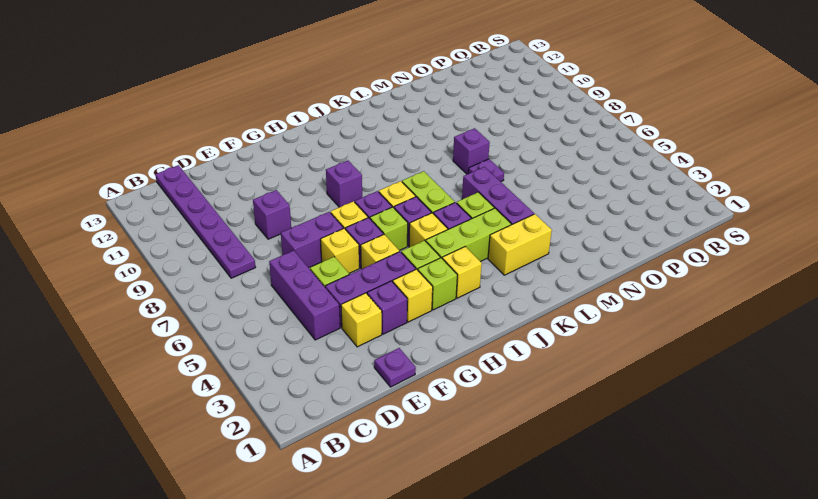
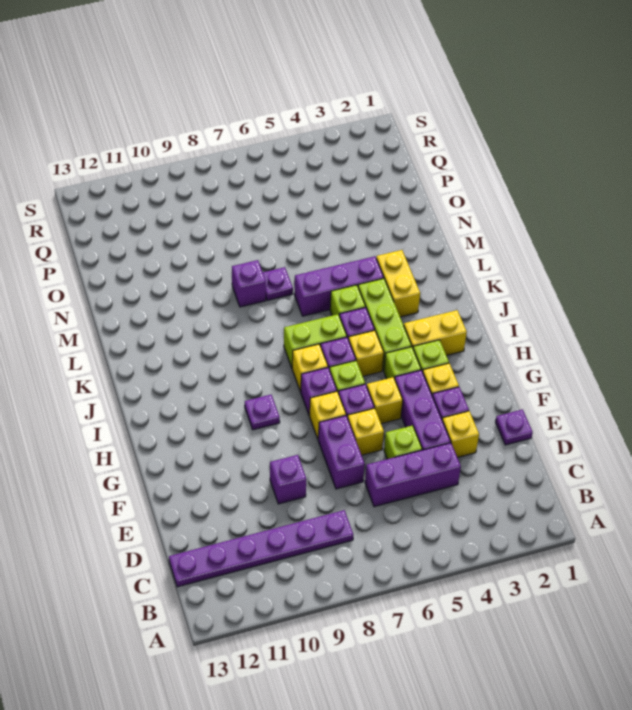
purple brick H9 level 1 -> purple plate H9 level 1
yellow brick I3 level 1 -> yellow brick I2:I3 level 1

